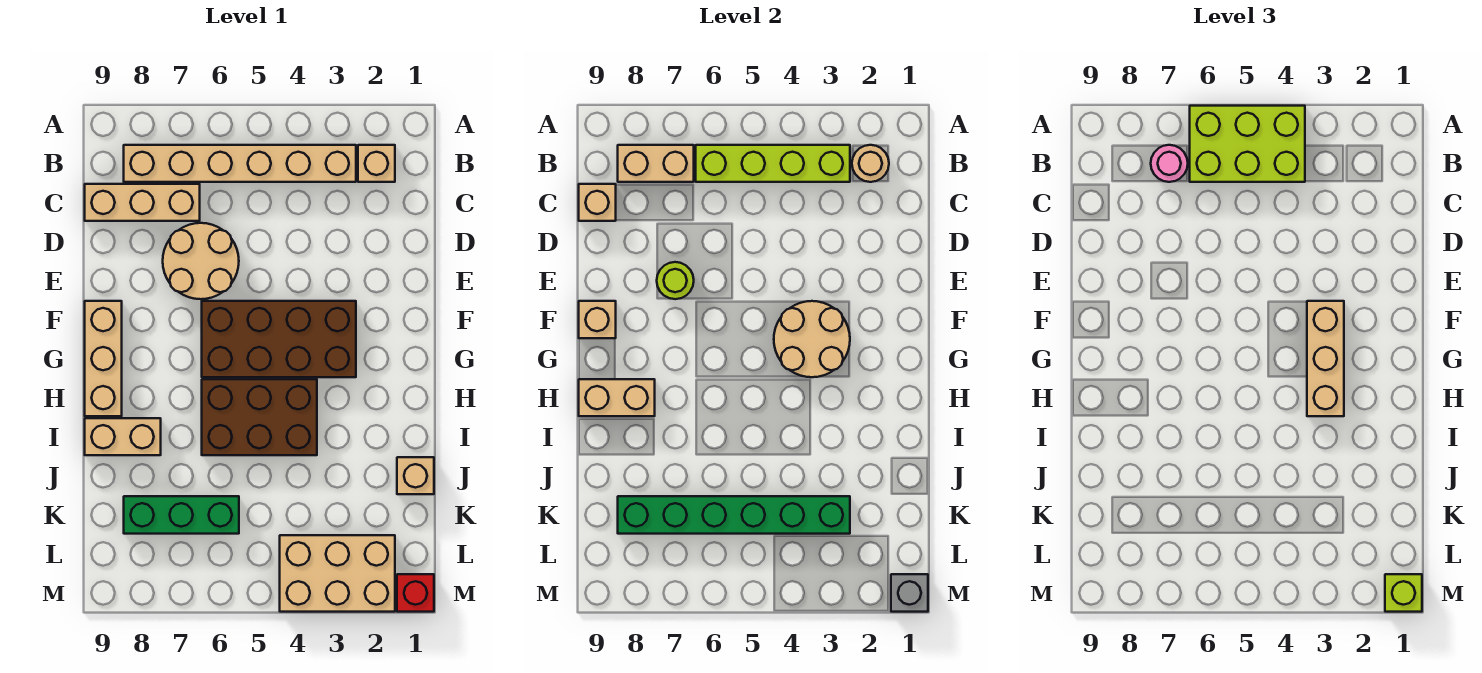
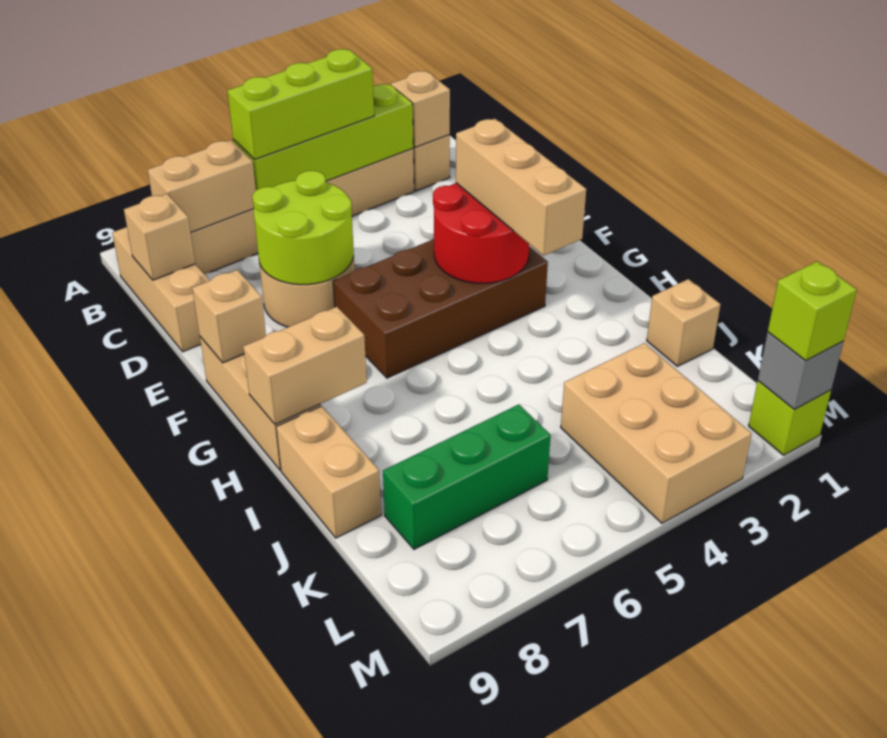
lime brick A4:B6 level 3 -> lime brick B4:B6 level 3
tan round brick B2 level 2 -> tan brick B2 level 2
pink round brick B7 level 3 -> none
tan brick C7:C9 level 1 -> tan brick B9:D9 level 1
lime round brick E7 level 2 -> lime round brick D6:E7 level 2
tan round brick F3:G4 level 2 -> red round brick F3:G4 level 2
brown brick H4:I6 level 1 -> none
tan brick I8:I9 level 1 -> tan brick I9:J9 level 1
green brick K3:K8 level 2 -> none
tan brick L2:M4 level 1 -> tan brick K3:M4 level 1
red brick M1 level 1 -> lime brick M1 level 1

